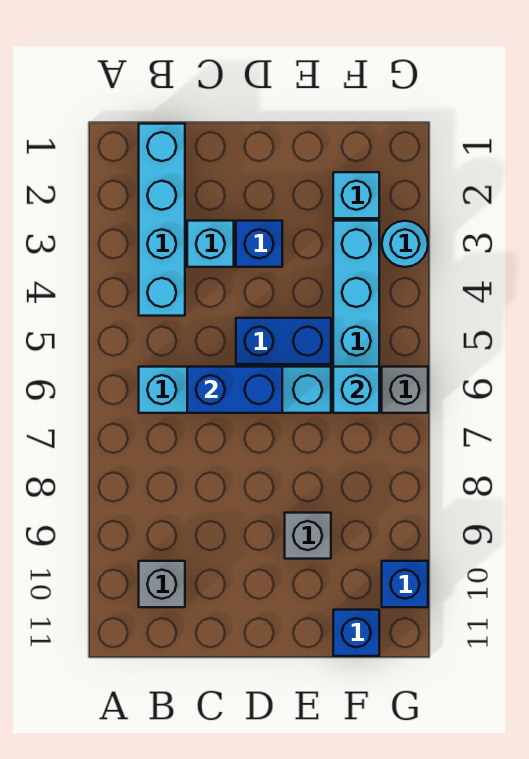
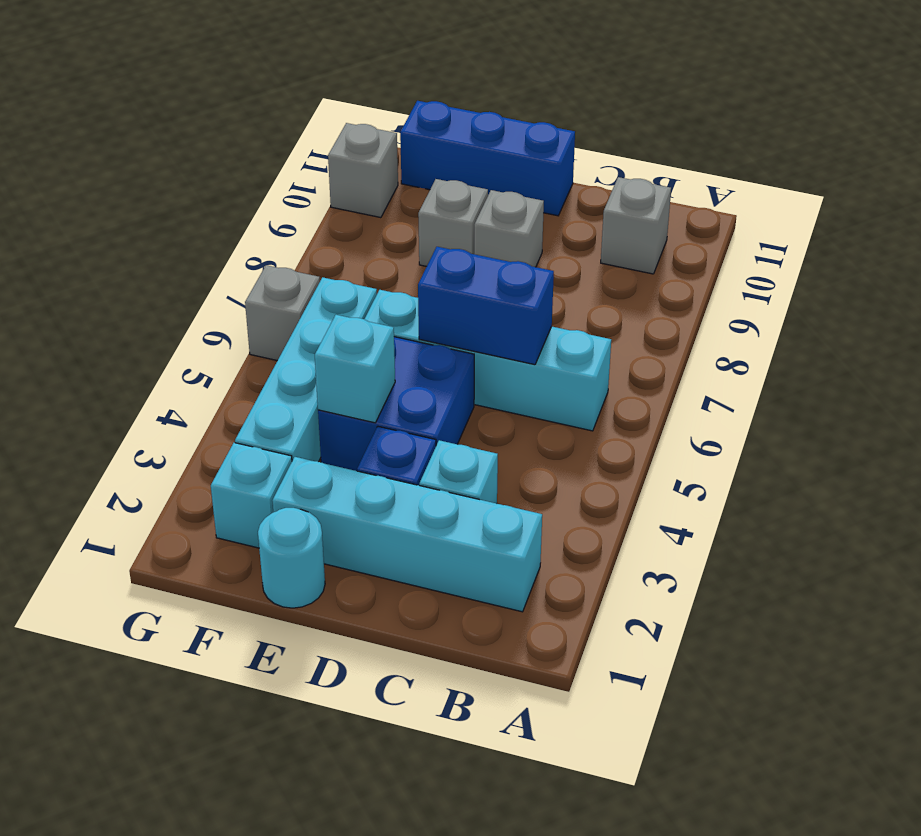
cyan brick B1:B4 level 1 -> cyan brick B2:E2 level 1
blue brick D5:E5 level 1 -> blue brick D4:E5 level 1
none -> grey brick D9 level 1
cyan brick F6 level 2 -> cyan brick E4 level 2
blue brick F11 level 1 -> blue brick D11:F11 level 1
cyan round brick G3 level 1 -> cyan round brick E1 level 1
blue brick G10 level 1 -> grey brick G10 level 1

